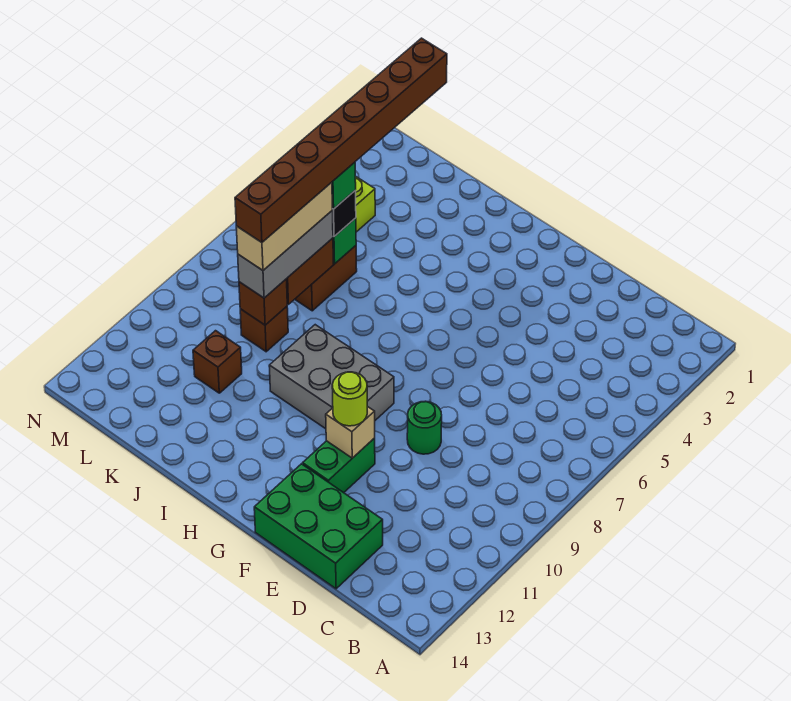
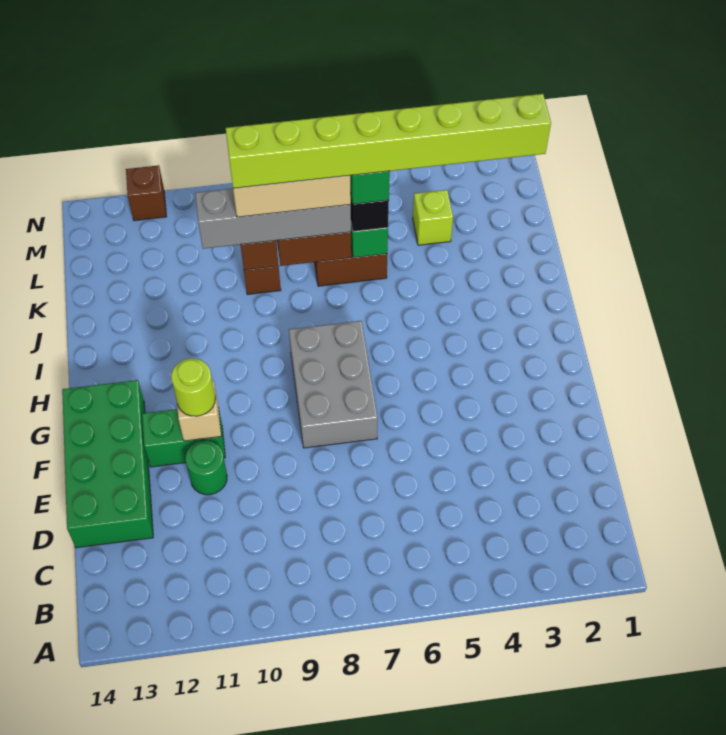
green brick D13:F14 level 1 -> green brick D13:G14 level 1
green round brick E9 level 1 -> green round brick E11 level 1
grey brick G9:I10 level 1 -> grey brick F7:H8 level 1
brown brick K2:K9 level 5 -> lime brick K2:K9 level 5
grey brick K7:K9 level 3 -> grey brick K7:K10 level 3
brown brick K11 level 1 -> brown brick N12 level 1

